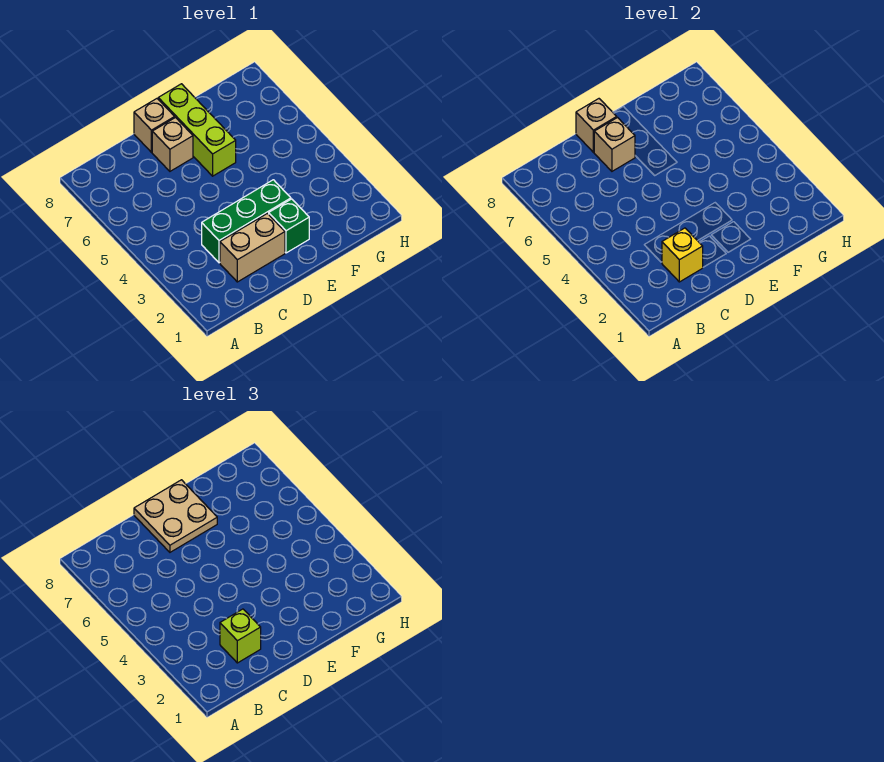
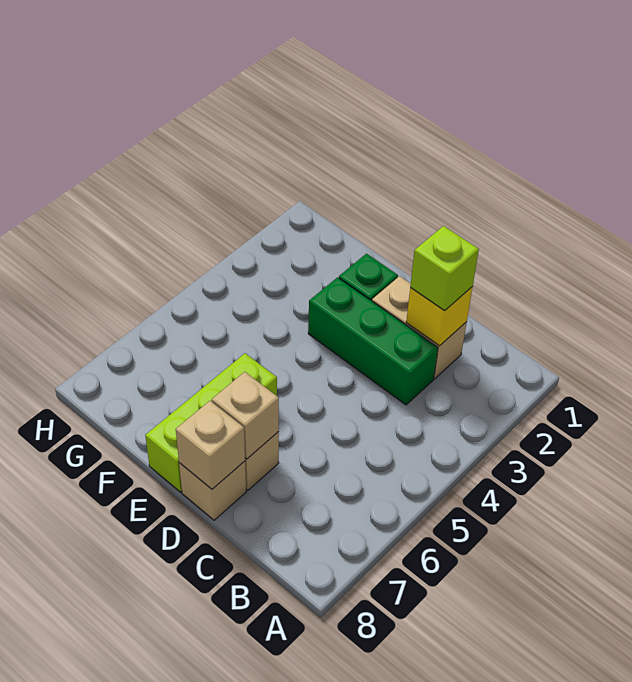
tan plate D7:E8 level 3 -> none

